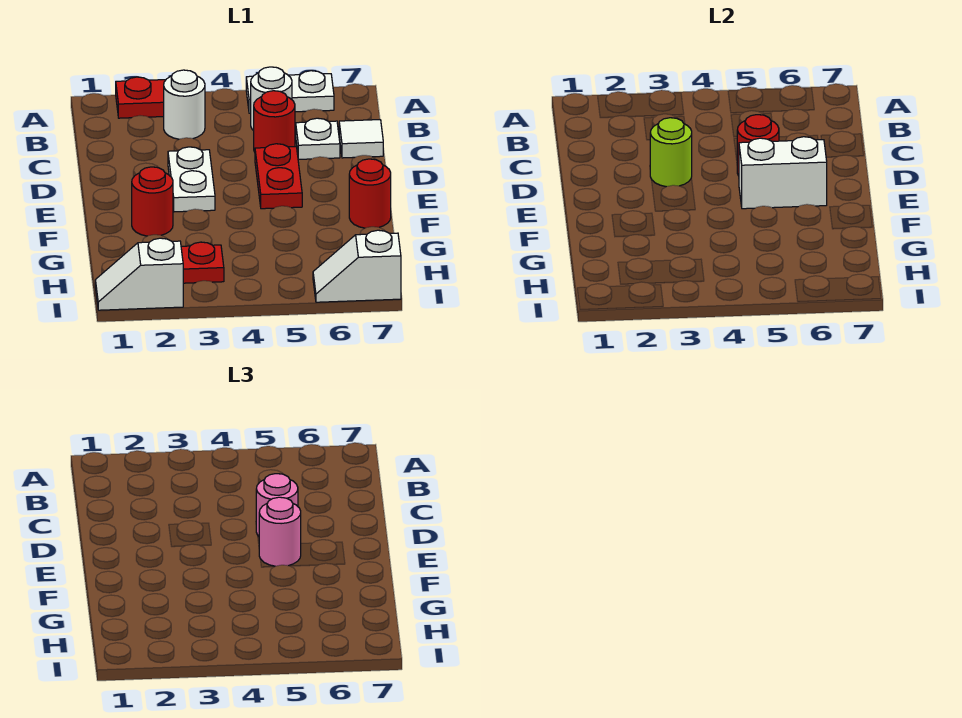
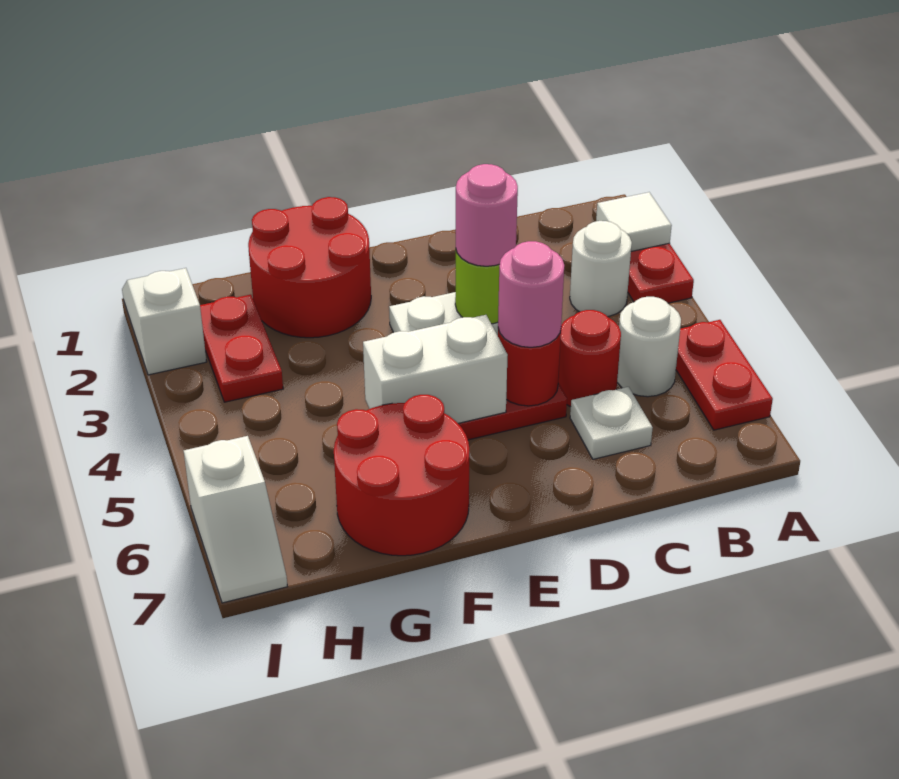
white plate A5:A6 level 1 -> red plate A5:A6 level 1
white tile C7 level 1 -> white tile A2 level 2
white brick E5:E6 level 2 -> white brick E5:F5 level 2
pink round brick E5 level 3 -> pink round brick D3 level 3
red round brick F2 level 1 -> red round brick F1:G2 level 1
red round brick F7 level 1 -> red round brick F6:G7 level 1
white slope I6:I7 level 1 top 7 -> white slope I6:I7 level 1 top 6

